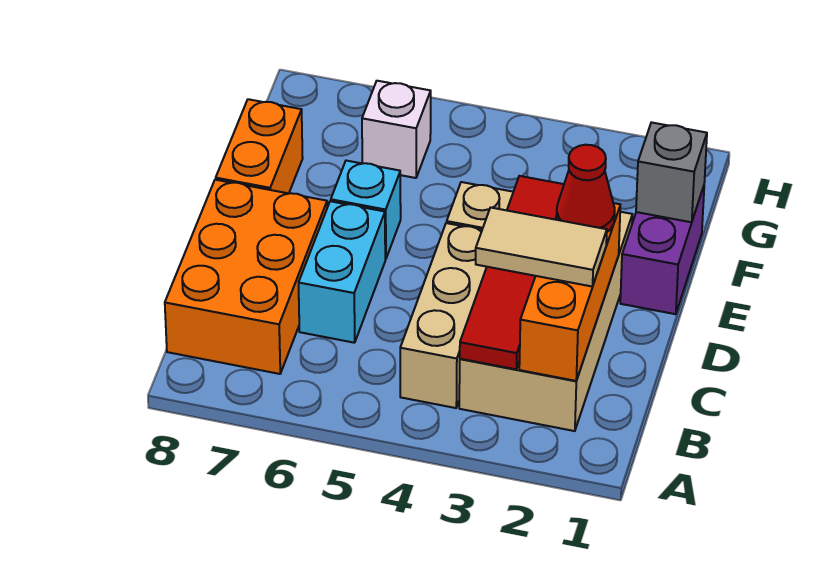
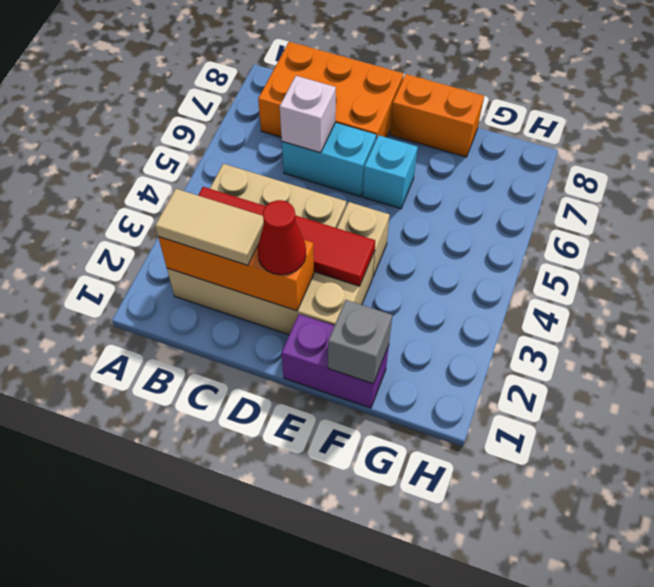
tan tile C2:C3 level 3 -> tan tile B2:C2 level 3
white brick G6 level 1 -> white brick C6 level 2

